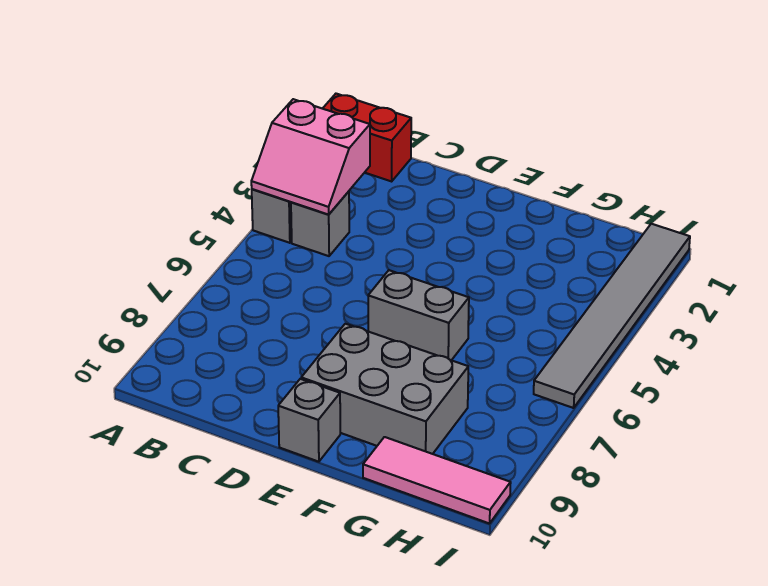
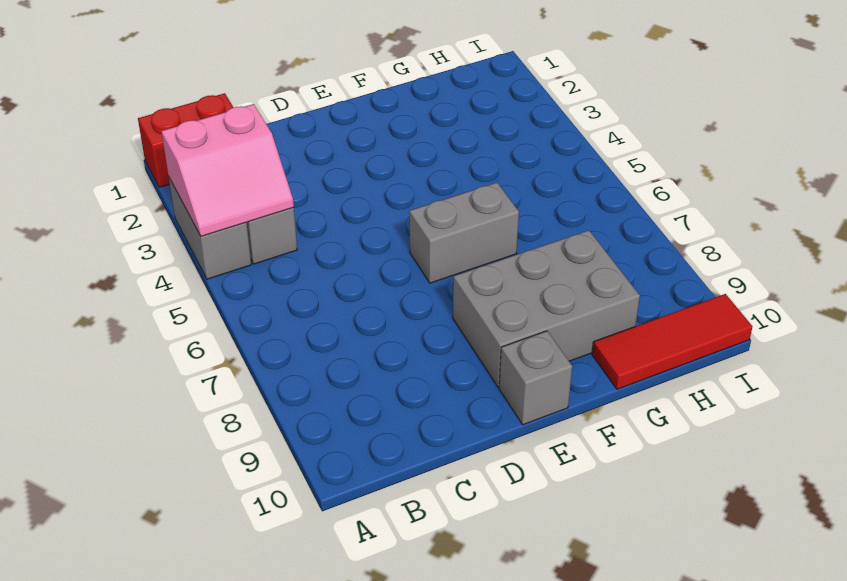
pink tile G10:I10 level 1 -> red tile G10:I10 level 1
grey tile I1:I6 level 1 -> none

